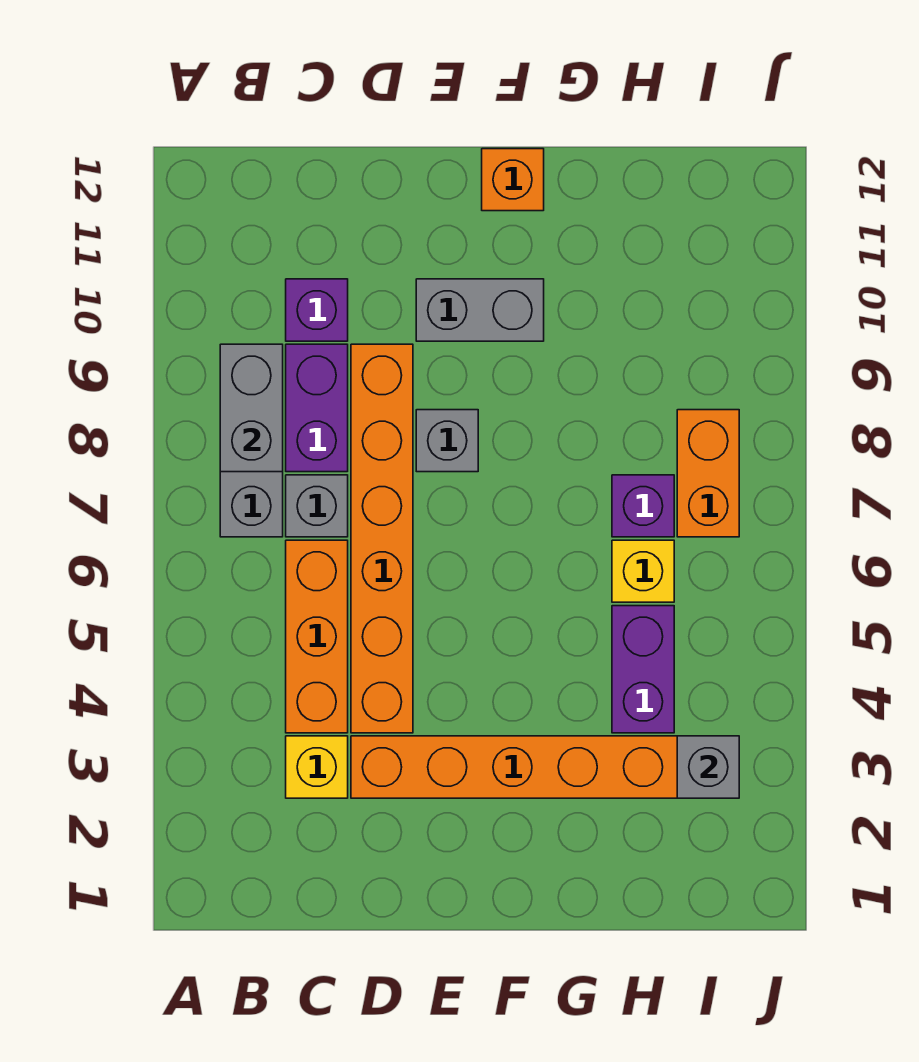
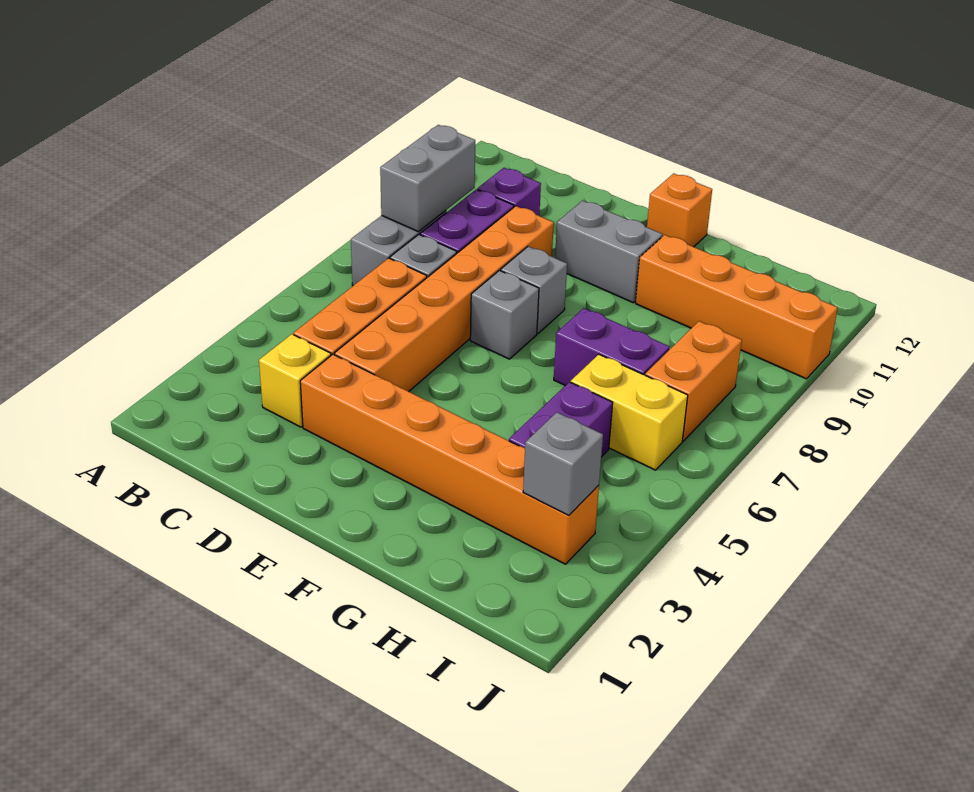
none -> grey brick E7 level 1
none -> orange brick G10:J10 level 1
yellow brick H6 level 1 -> yellow brick H6:I6 level 1
purple brick H7 level 1 -> purple brick G7:H7 level 1

